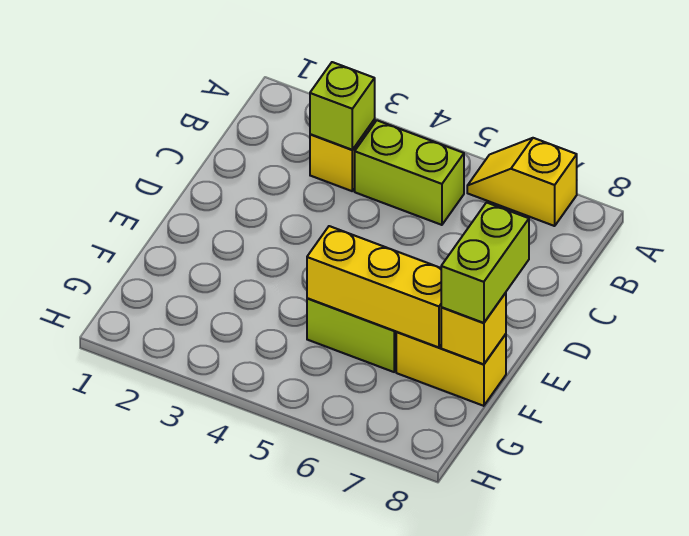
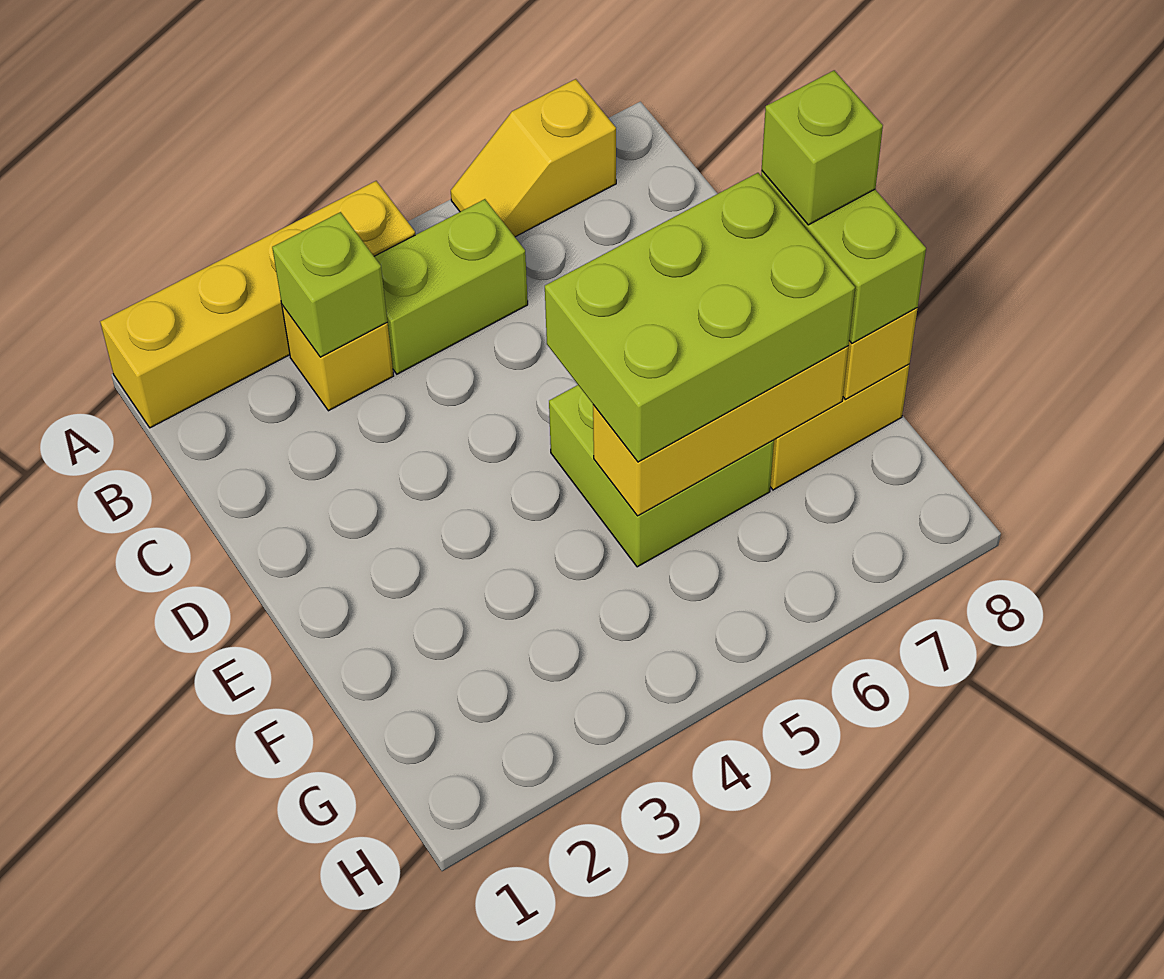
none -> yellow brick A1:A4 level 1
none -> lime brick E5:F7 level 3
none -> lime brick E8 level 4

